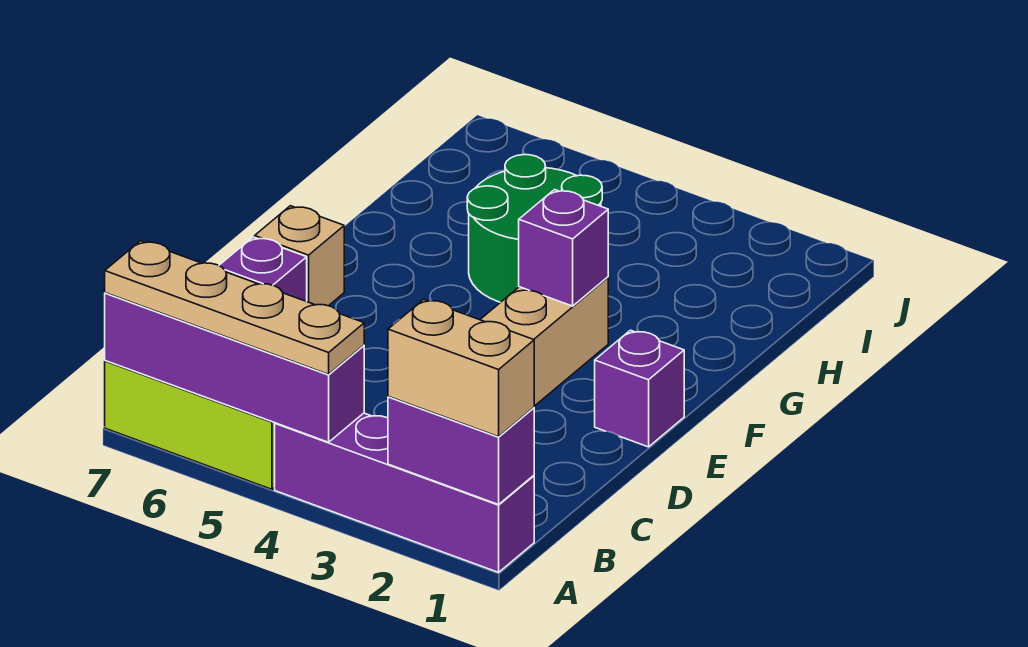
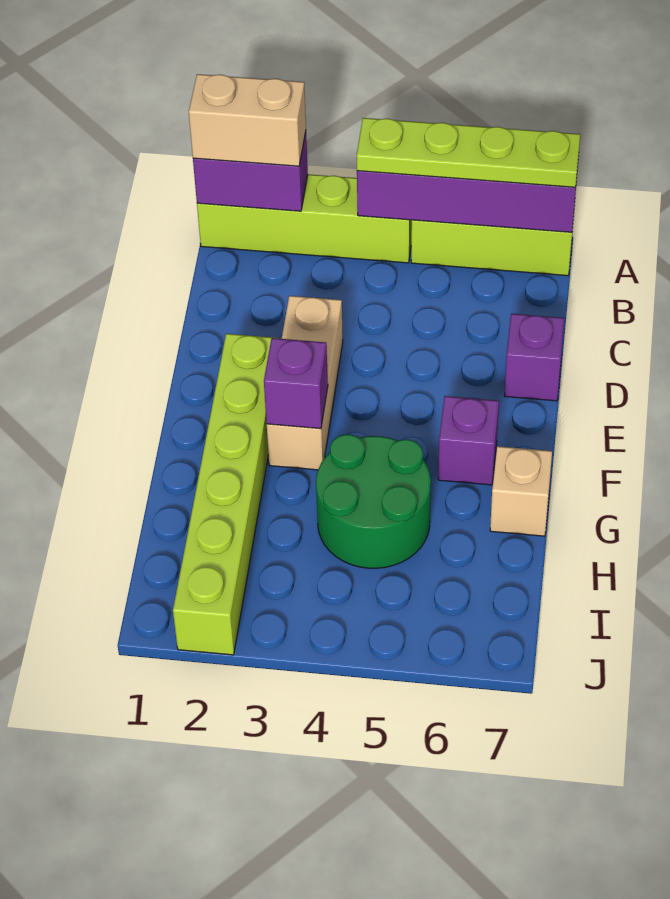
purple brick A1:A4 level 1 -> lime brick A1:A4 level 1
tan plate A4:A7 level 3 -> lime plate A4:A7 level 3
purple brick E1 level 1 -> purple brick F6 level 1
none -> lime brick E2:J2 level 1
tan brick E7 level 1 -> tan brick G7 level 1

